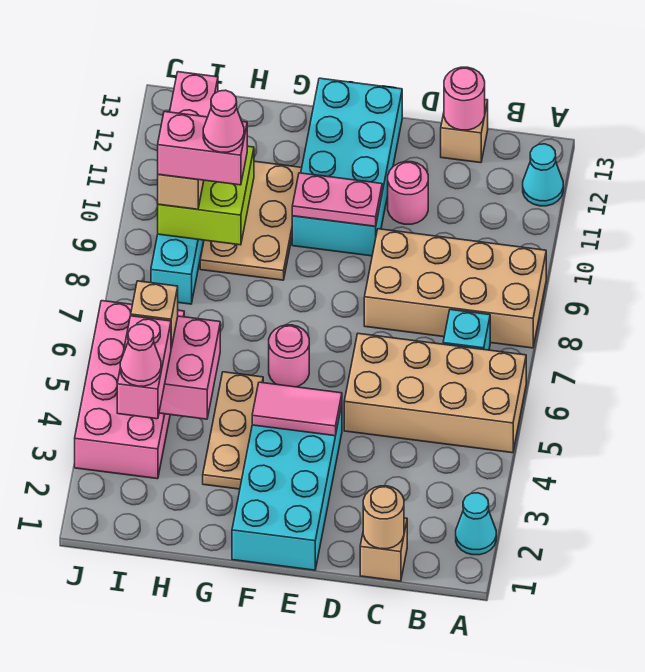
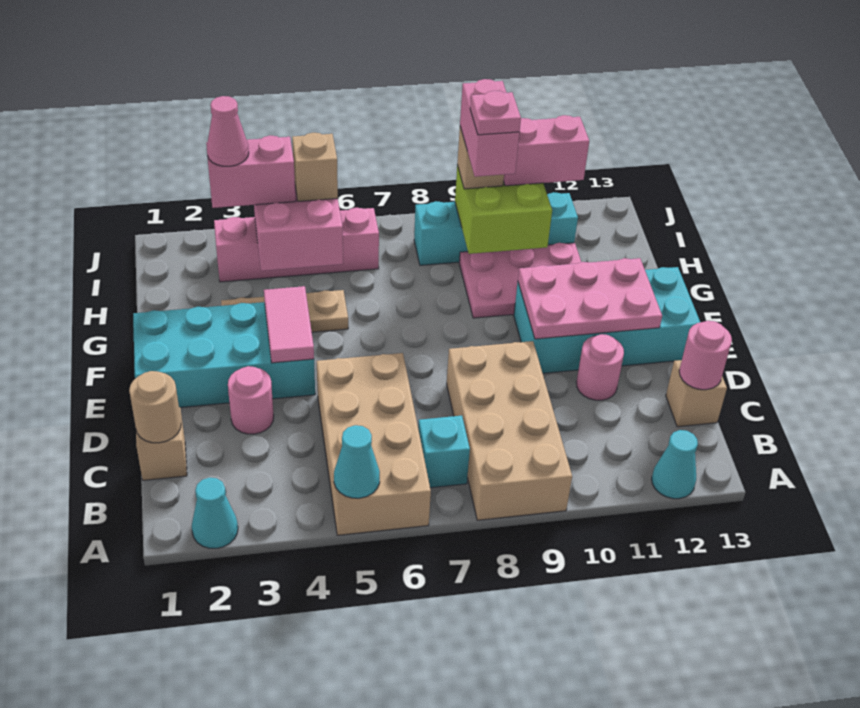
none -> cyan cone A5 level 2
pink plate E10:F10 level 2 -> pink plate E10:F12 level 2
pink round brick F6 level 1 -> pink round brick D3 level 1
tan plate G9:H11 level 1 -> pink plate G9:H11 level 1
pink cone H9 level 5 -> pink plate H9 level 5
pink brick I3:J6 level 1 -> pink brick I3:I6 level 1

